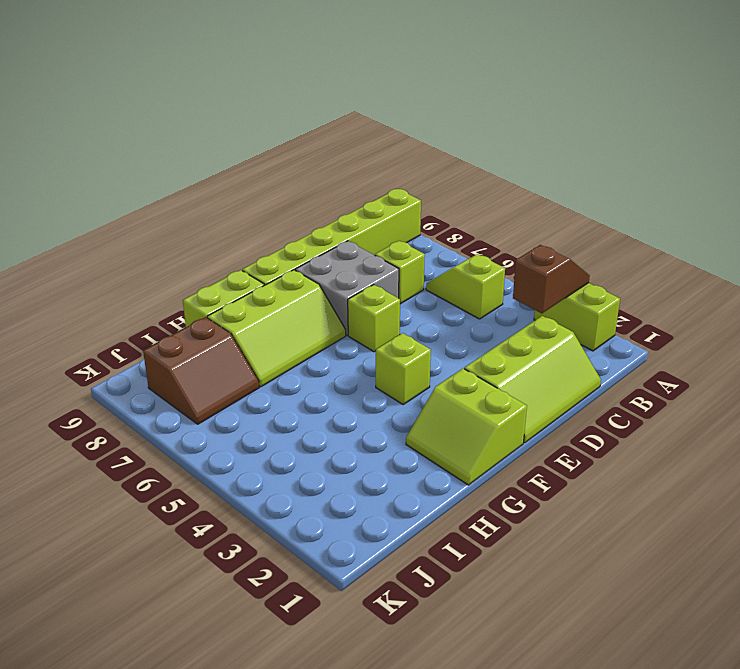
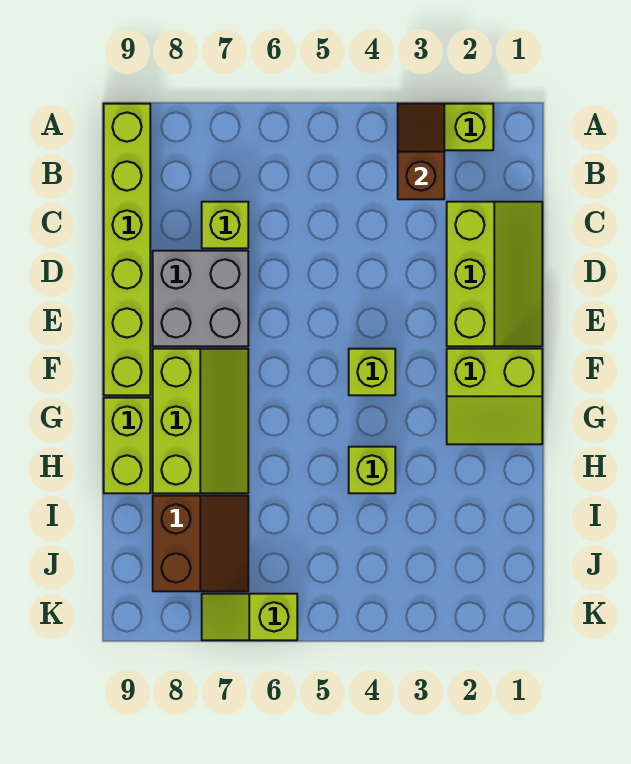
lime slope B5:B6 level 1 top 5 -> lime slope K6:K7 level 1 top 6
lime brick E6 level 1 -> lime brick H4 level 1

